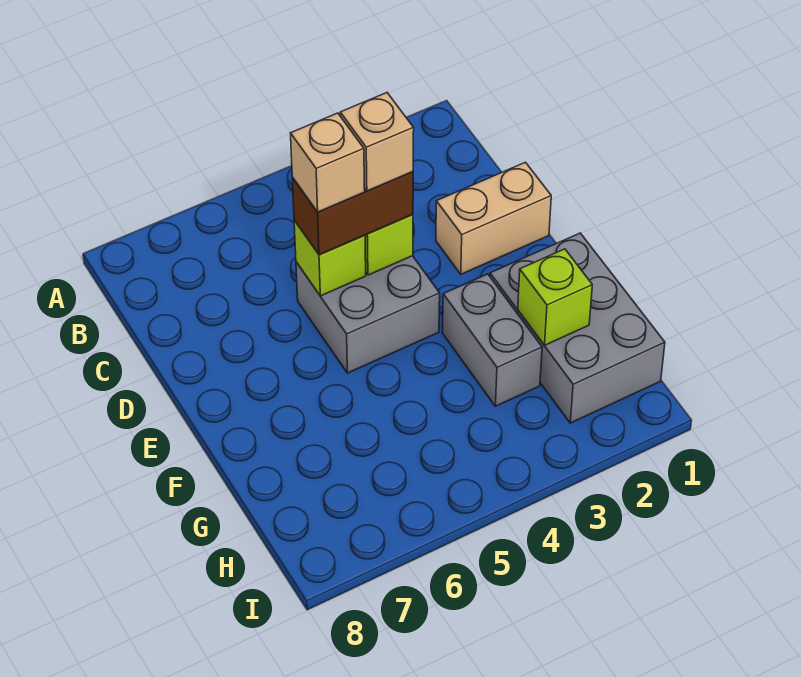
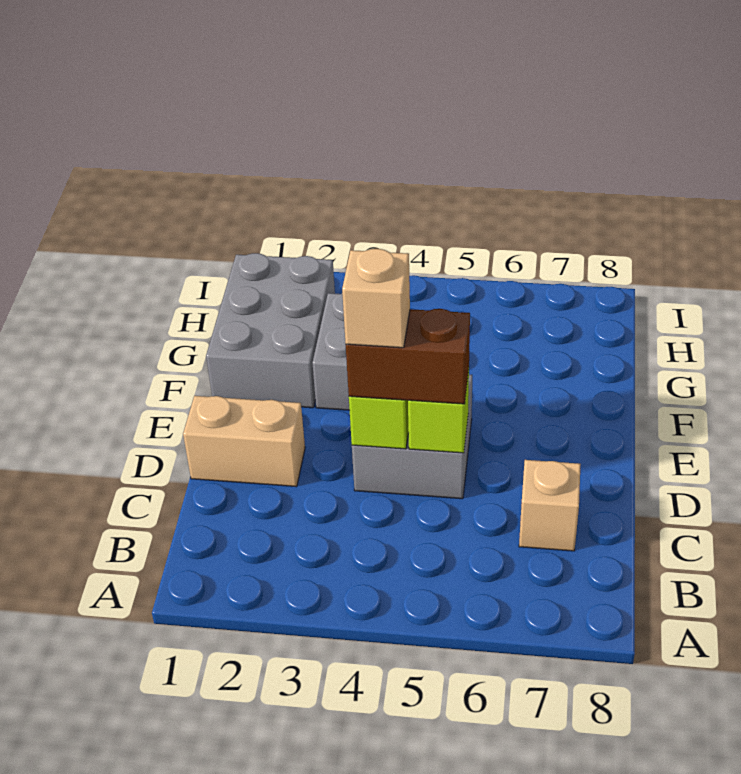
tan brick D5 level 4 -> tan brick C7 level 1
lime brick G2 level 2 -> none

